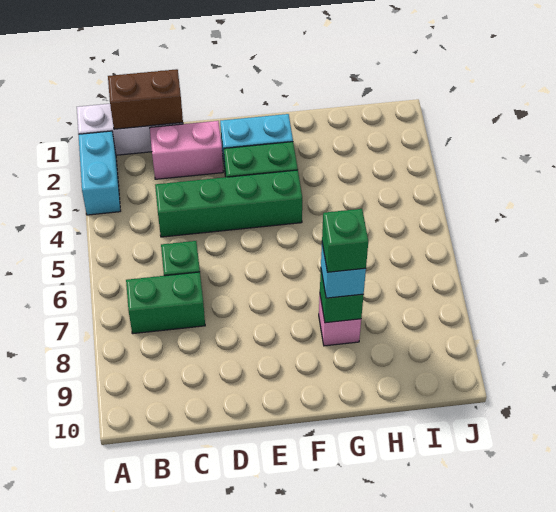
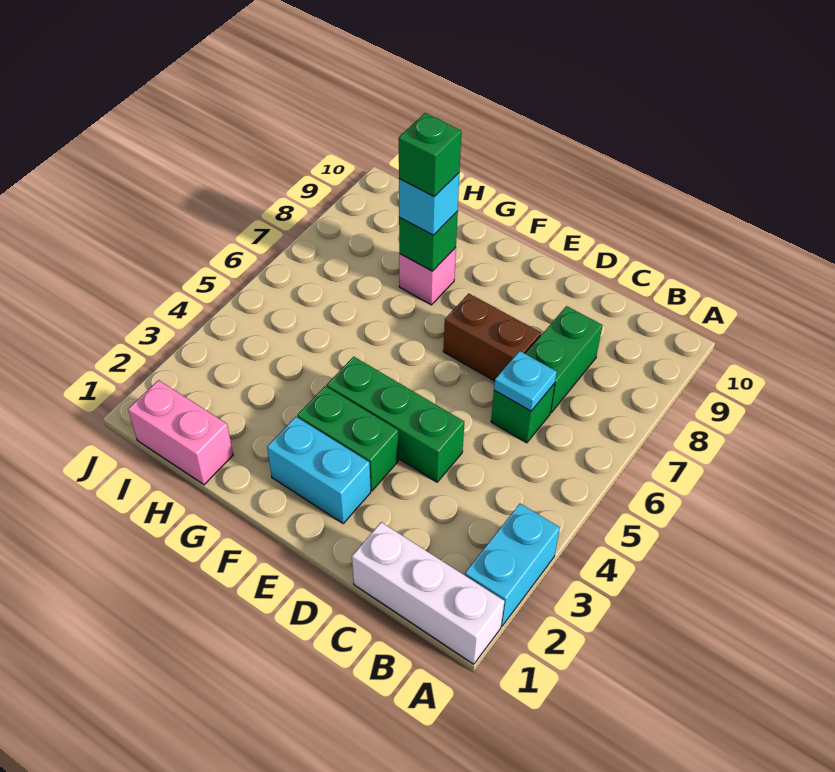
brown brick B1:C1 level 2 -> brown brick D7:E7 level 1
green brick B7:C7 level 1 -> green brick C7:C8 level 1
pink brick C2:D2 level 1 -> pink brick H1:I1 level 1
green brick C4:F4 level 1 -> green brick D4:F4 level 1
none -> cyan plate C6 level 2

